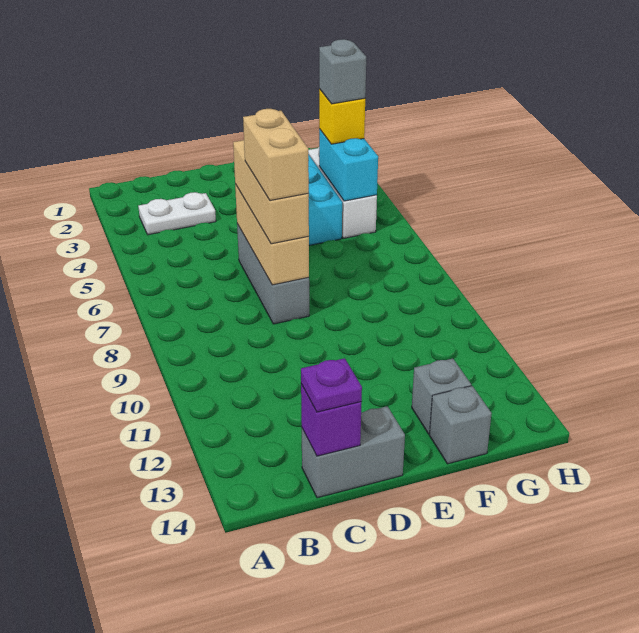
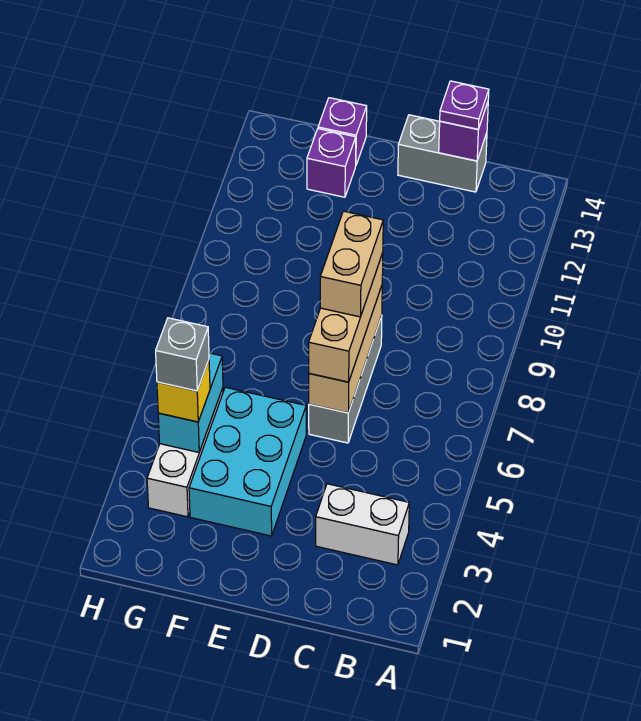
white plate B3:C3 level 1 -> white brick B3:C3 level 1
grey brick F13 level 1 -> purple brick F13 level 1
grey brick F14 level 1 -> purple brick F14 level 1

